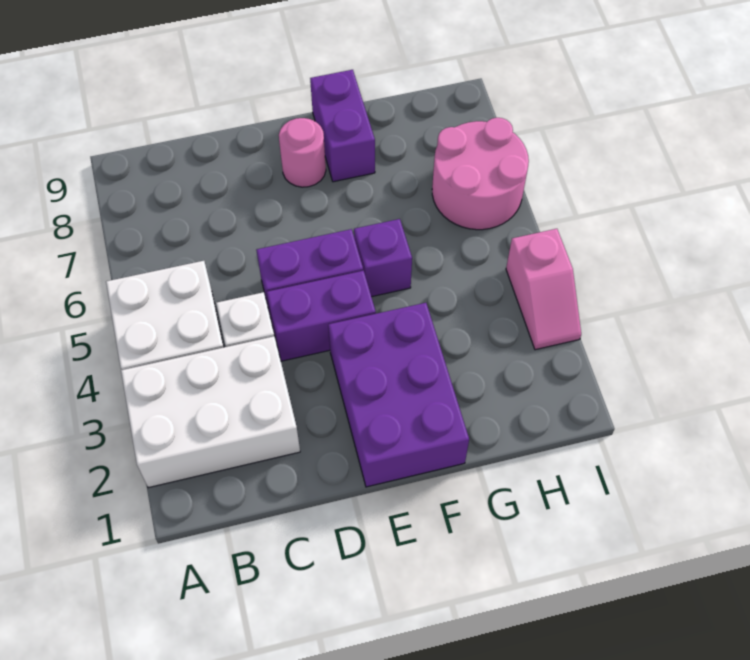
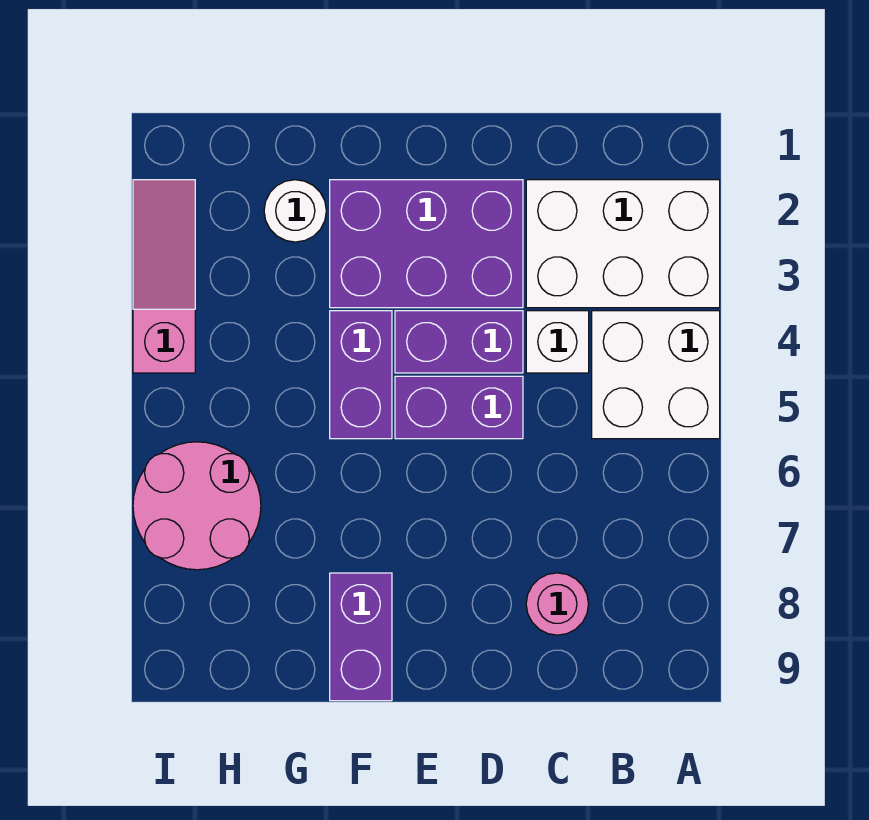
purple brick E1:F3 level 1 -> purple brick D2:F3 level 1
pink round brick E8 level 1 -> pink round brick C8 level 1
purple brick F5 level 1 -> purple brick F4:F5 level 1
none -> white round brick G2 level 1
pink slope I3:I4 level 1 top 4 -> pink slope I2:I4 level 1 top 4

